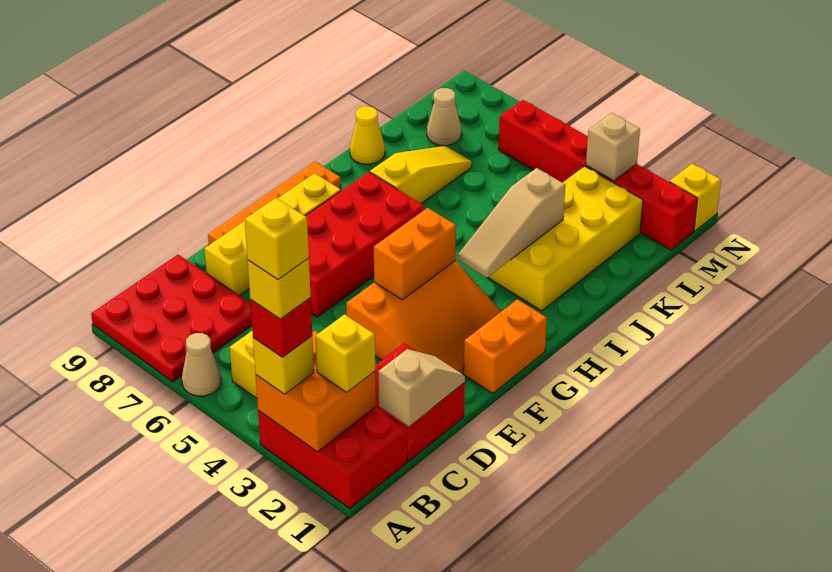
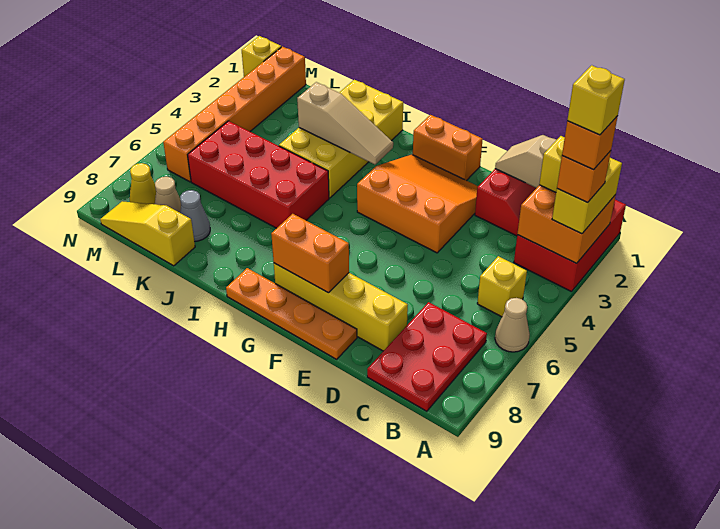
yellow brick A3 level 3 -> yellow brick A2:A3 level 3
red brick A3 level 4 -> orange brick A3 level 4
yellow brick A3 level 5 -> orange brick A3 level 5
red plate A7:C9 level 1 -> red plate B7:C9 level 1
red brick E6:H7 level 1 -> red brick I5:L6 level 1
orange brick F4:G4 level 2 -> orange brick F8:G8 level 2
yellow brick I2:L3 level 1 -> yellow brick I1:J4 level 1
yellow slope I7:K7 level 1 top I -> yellow slope K9:M9 level 1 top K
yellow cone J9 level 1 -> yellow cone M8 level 1
none -> grey cone K8 level 1
red brick M1:M6 level 1 -> orange brick M1:M6 level 1
tan brick M3 level 2 -> none

